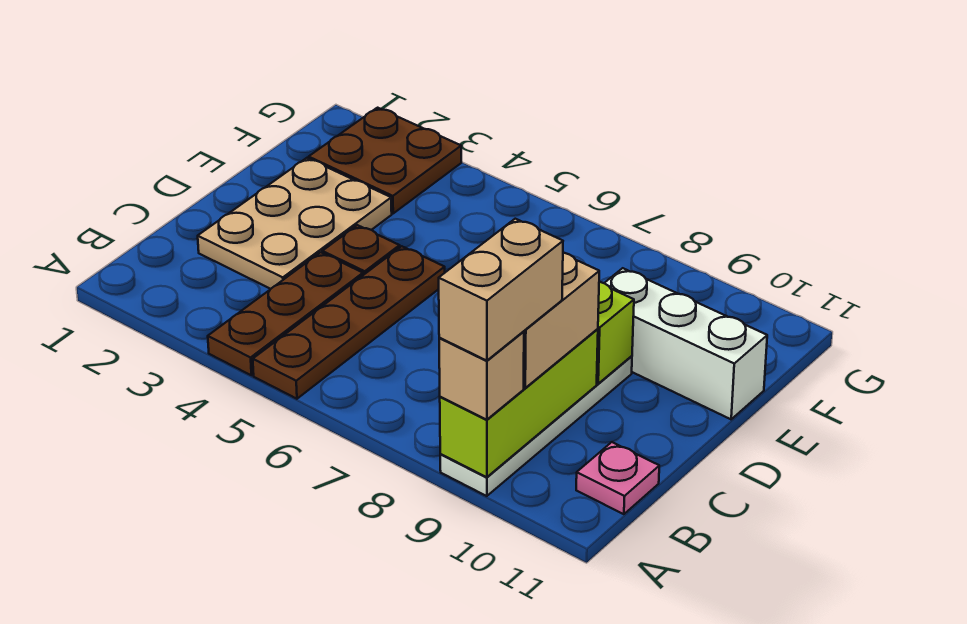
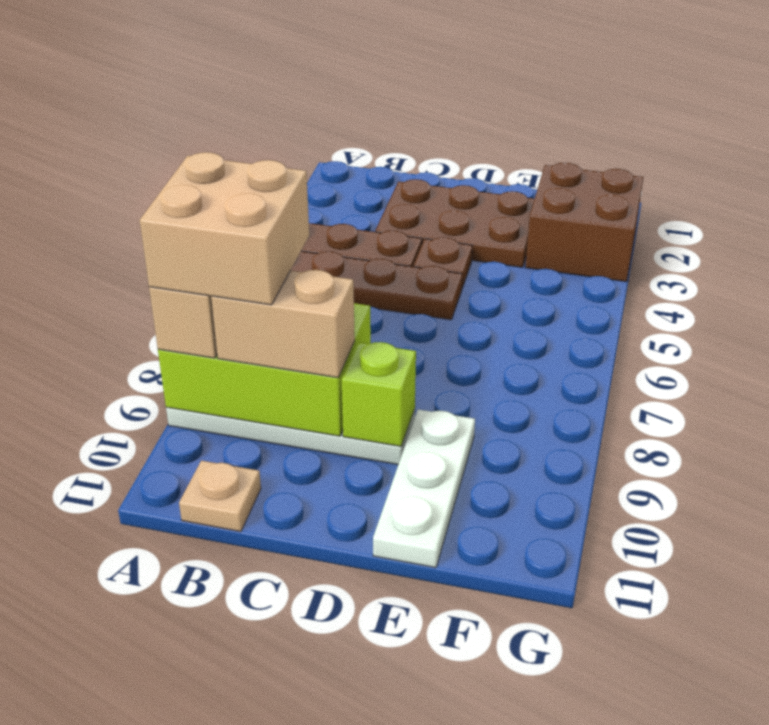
lime brick A9:C9 level 2 -> lime brick A8:C9 level 2
tan brick A9:B9 level 4 -> tan brick A8:B9 level 4
pink plate B11 level 1 -> tan plate B11 level 1
tan plate C2:E3 level 1 -> brown plate C2:E3 level 1
white brick E9:E11 level 1 -> white plate E9:E11 level 1
brown plate F2:G3 level 1 -> brown brick F2:G3 level 1

